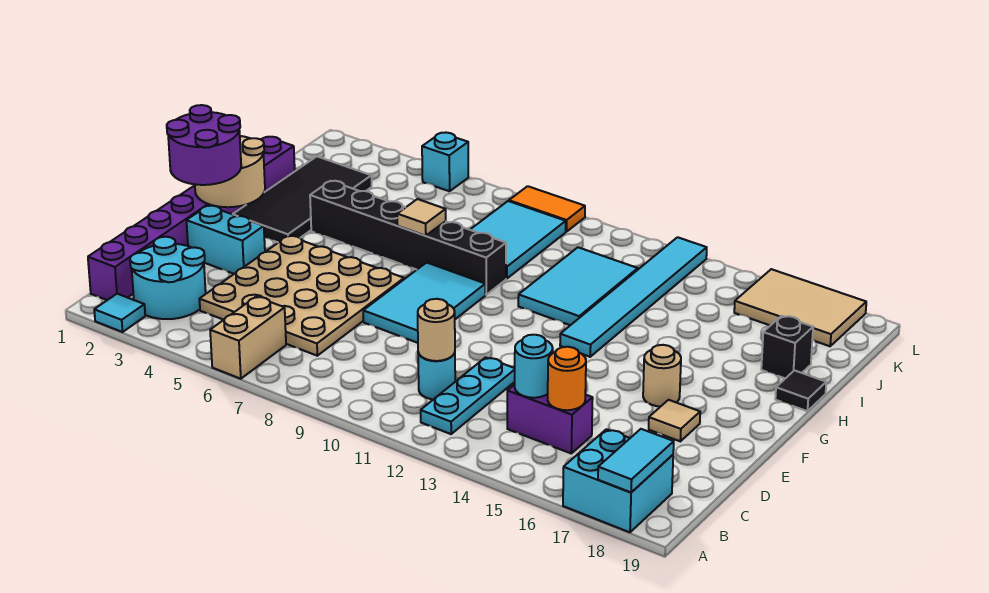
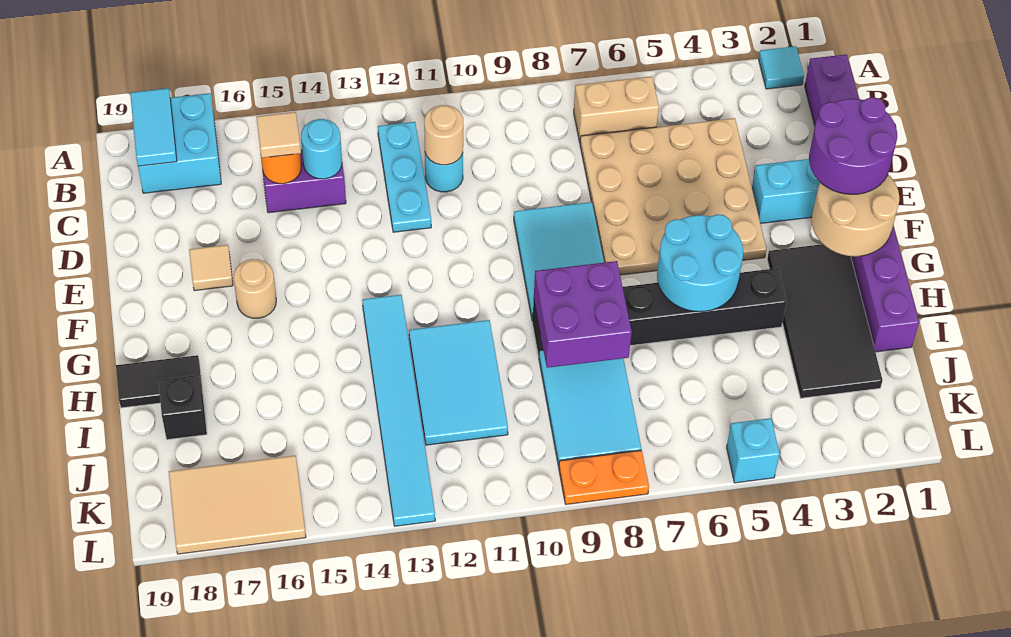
tan brick A6:B6 level 1 -> tan brick B6:B7 level 1
cyan round brick B2:C3 level 1 -> cyan round brick G5:H6 level 2
tan tile H7 level 2 -> tan tile C15 level 3
none -> purple brick H8:I9 level 2
black tile H19 level 1 -> black tile H18:H19 level 1
orange tile L8:L9 level 1 -> orange plate L8:L9 level 1

